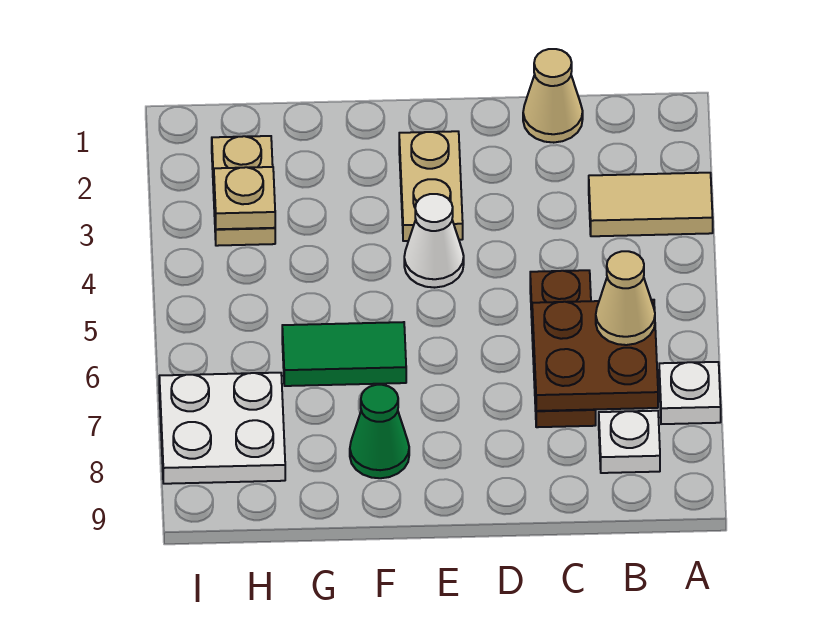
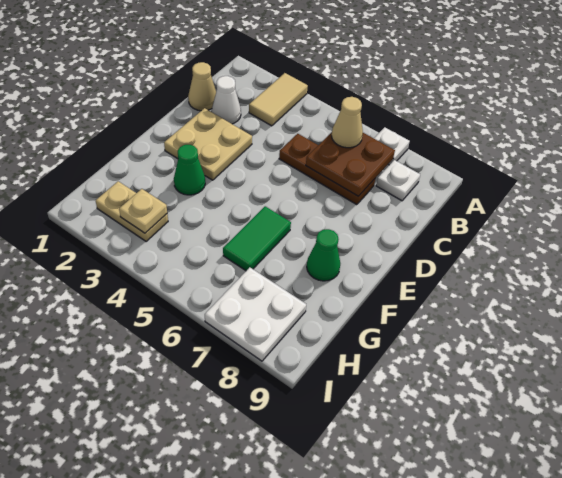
tan plate E2:E3 level 1 -> tan plate D2:E3 level 1
white cone E4 level 1 -> white cone C2 level 1
none -> green cone F3 level 1

